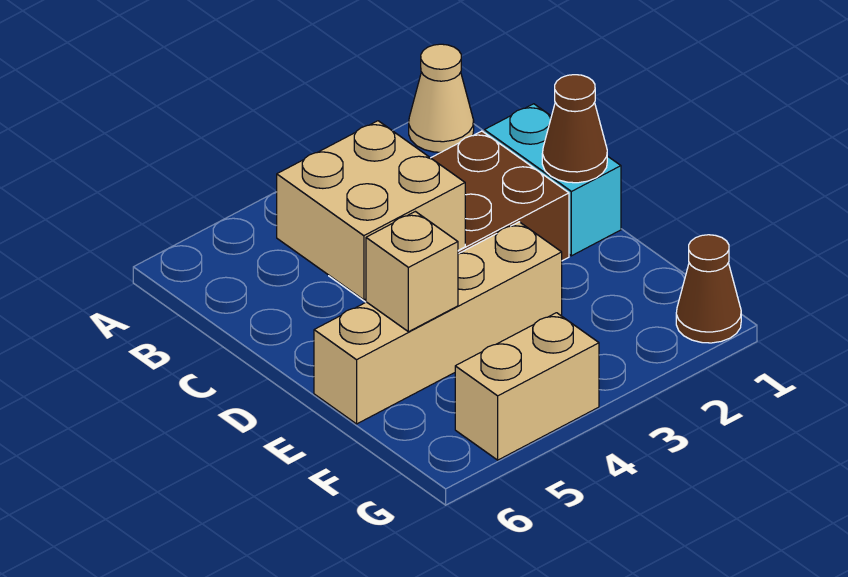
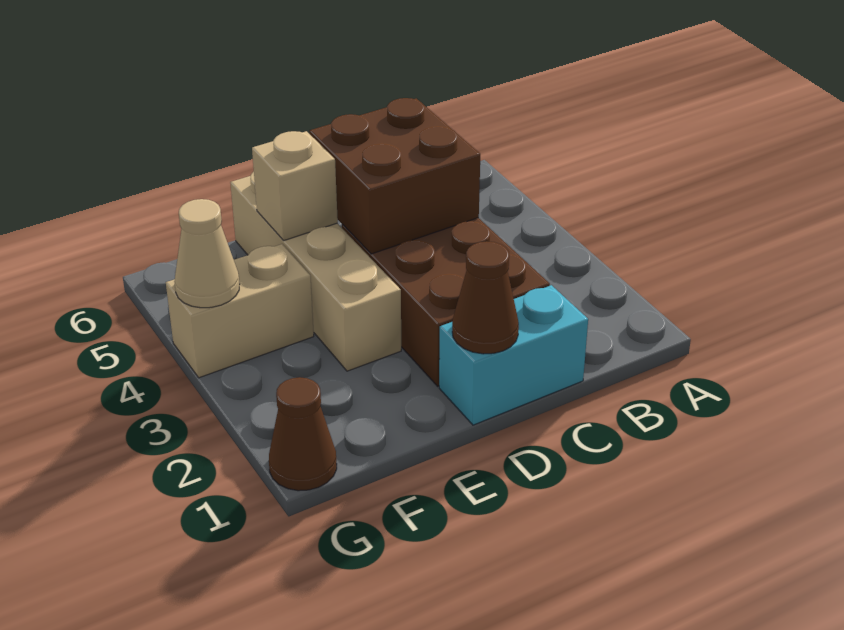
tan cone A1 level 1 -> tan cone G4 level 2
tan brick C4:D5 level 2 -> brown brick C4:D5 level 2
tan brick G4:G5 level 1 -> tan brick F4:G4 level 1

